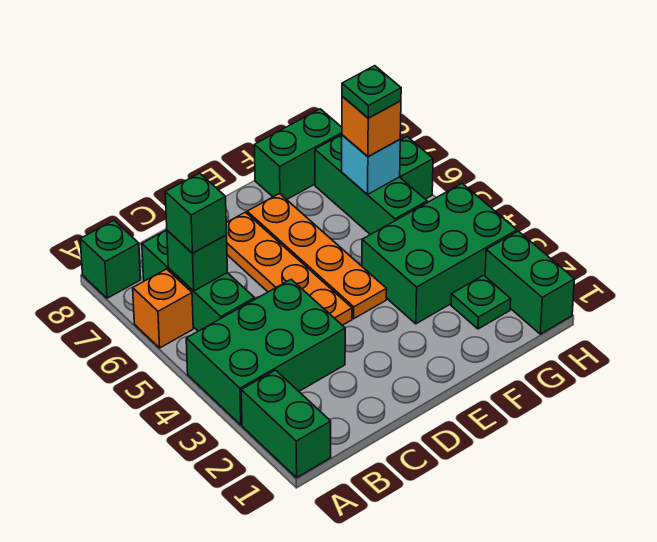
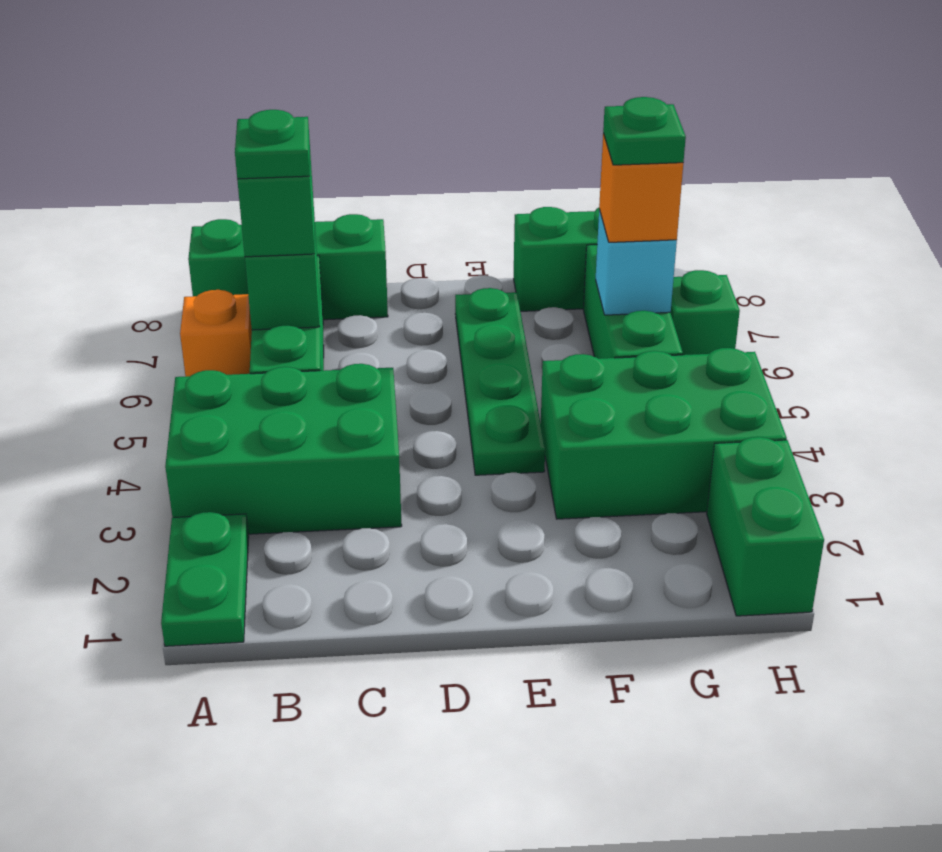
green brick A1:A2 level 1 -> green plate A1:A2 level 1
green brick A8 level 1 -> green brick A8:C8 level 1
orange plate D4:D7 level 1 -> none
orange plate E4:E7 level 1 -> green plate E4:E7 level 1
green plate G2 level 1 -> green plate B6 level 4

